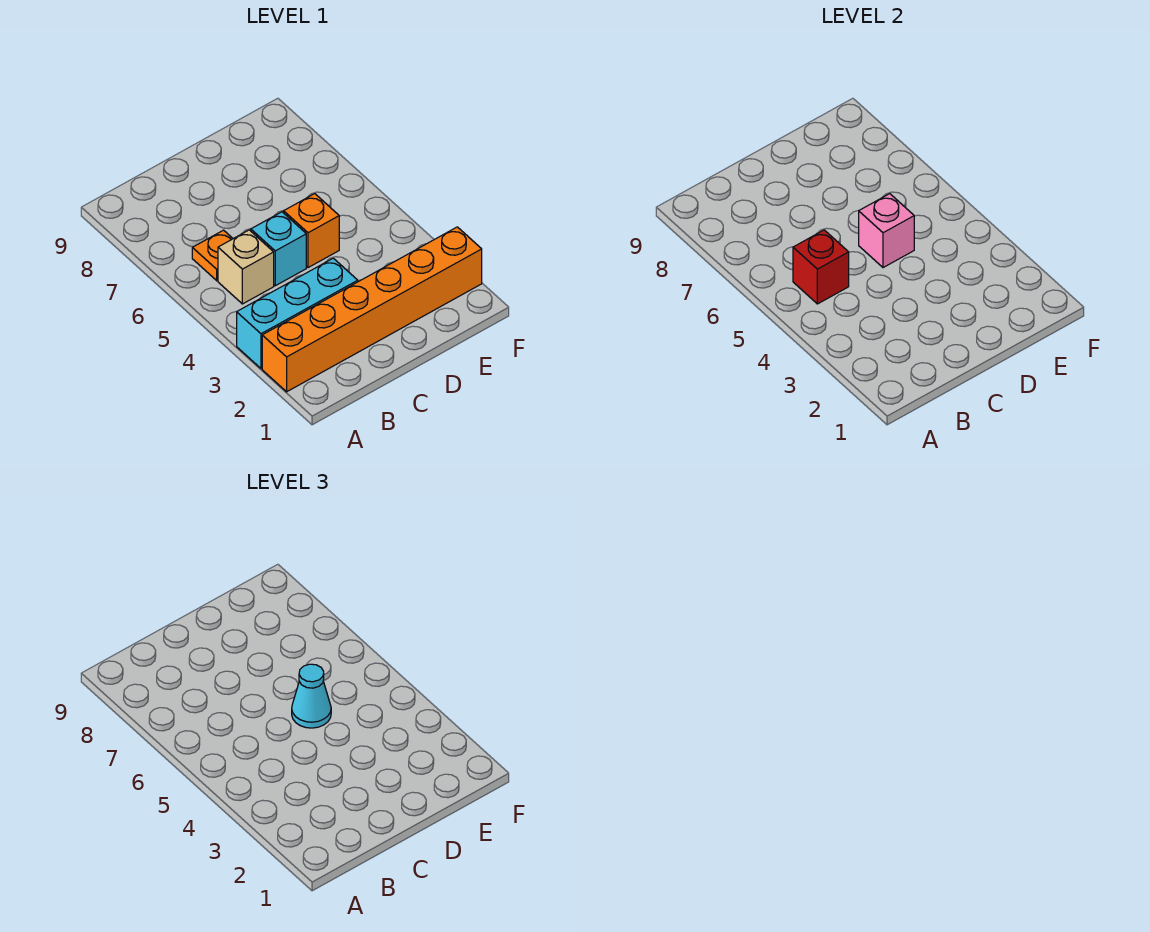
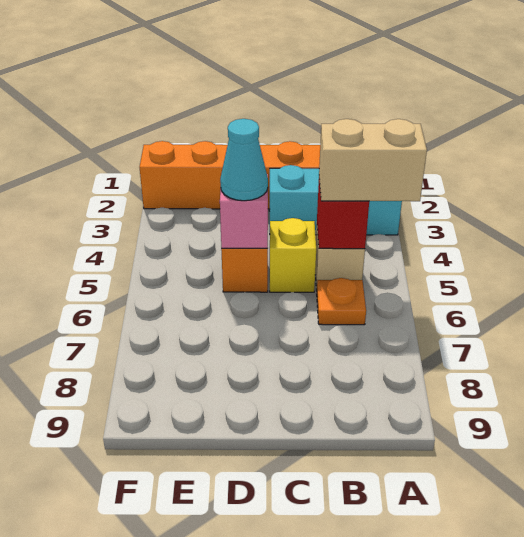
none -> tan brick A5:B5 level 3
cyan brick C5 level 1 -> yellow brick C5 level 1

